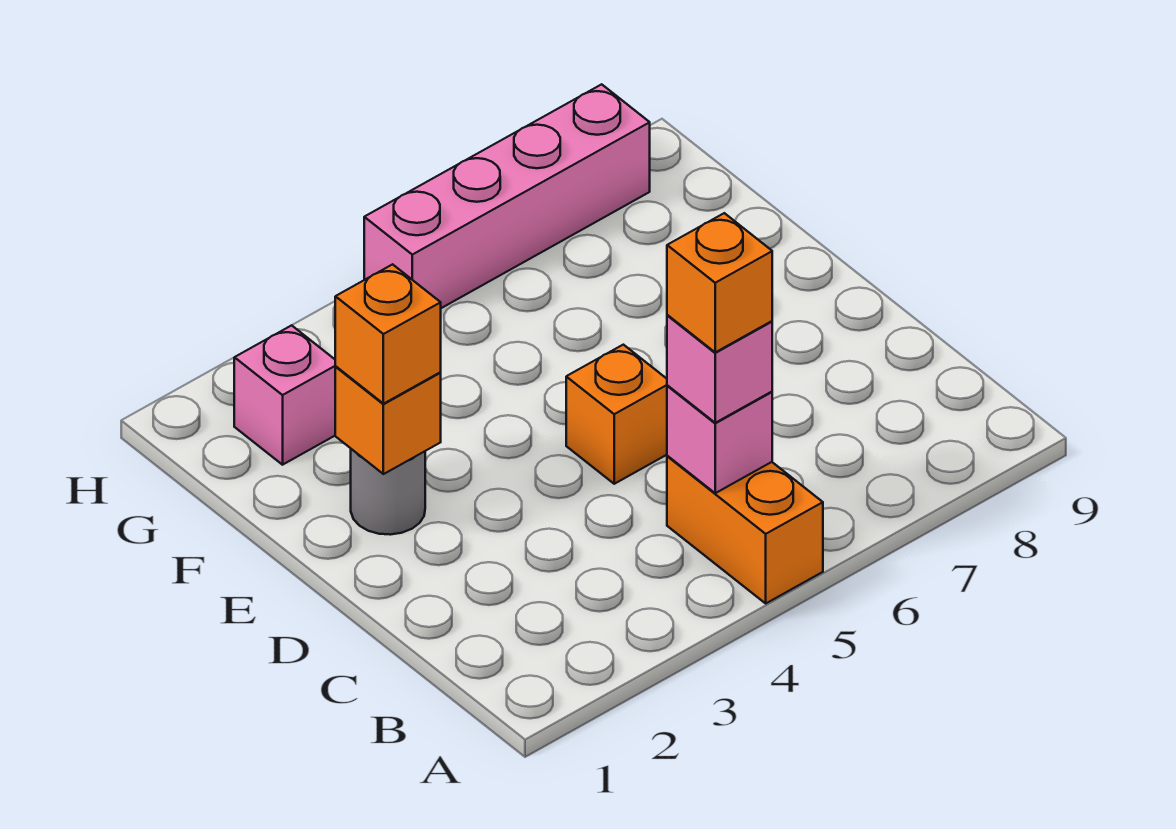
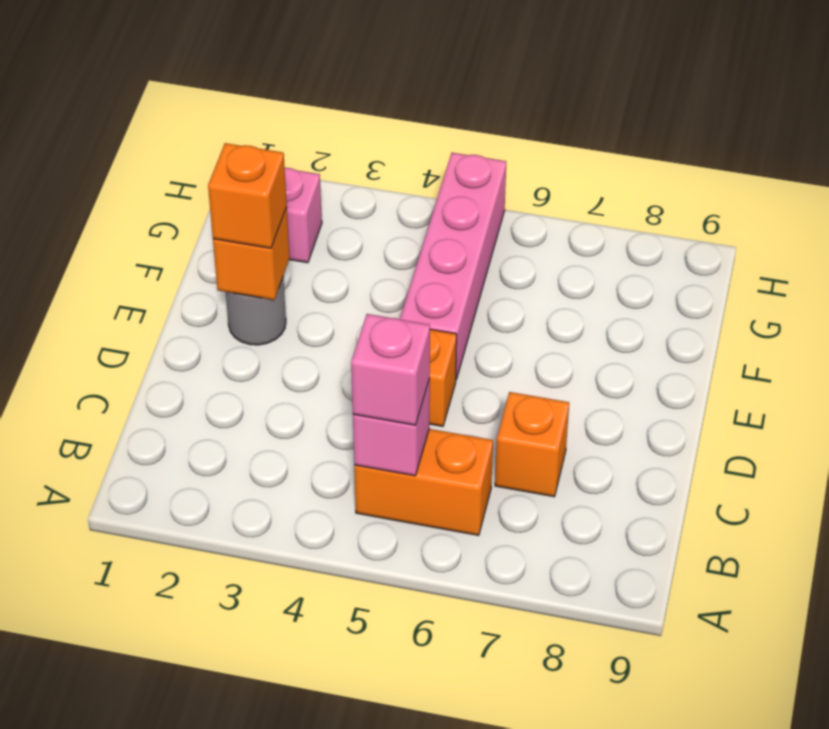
orange brick A5:B5 level 1 -> orange brick B5:B6 level 1
orange brick B5 level 4 -> orange brick C7 level 1
pink brick H5:H8 level 1 -> pink brick E5:H5 level 1

